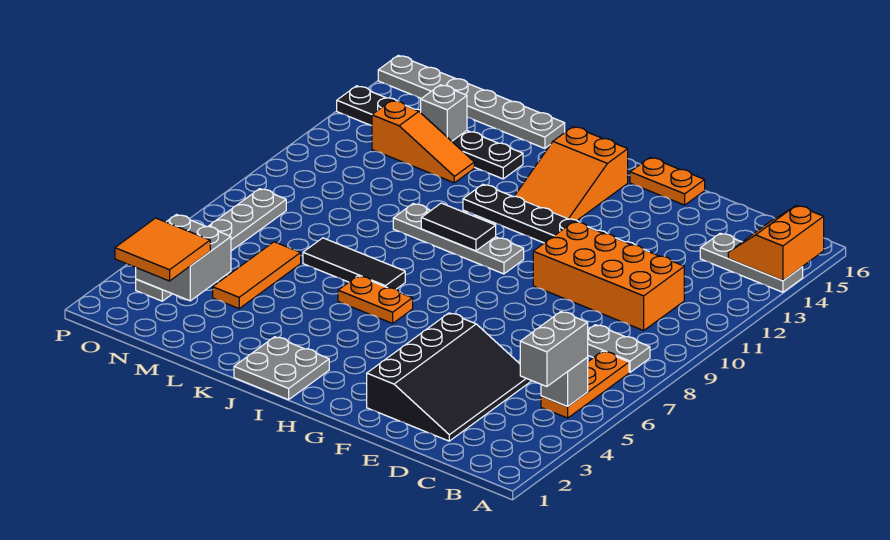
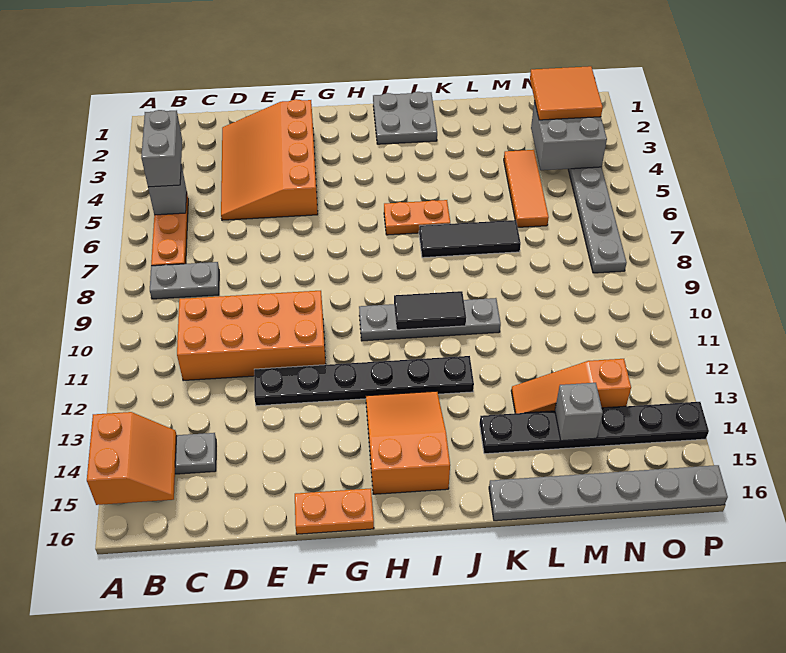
black slope D2:F5 level 1 top F -> orange slope D2:F5 level 1 top F

